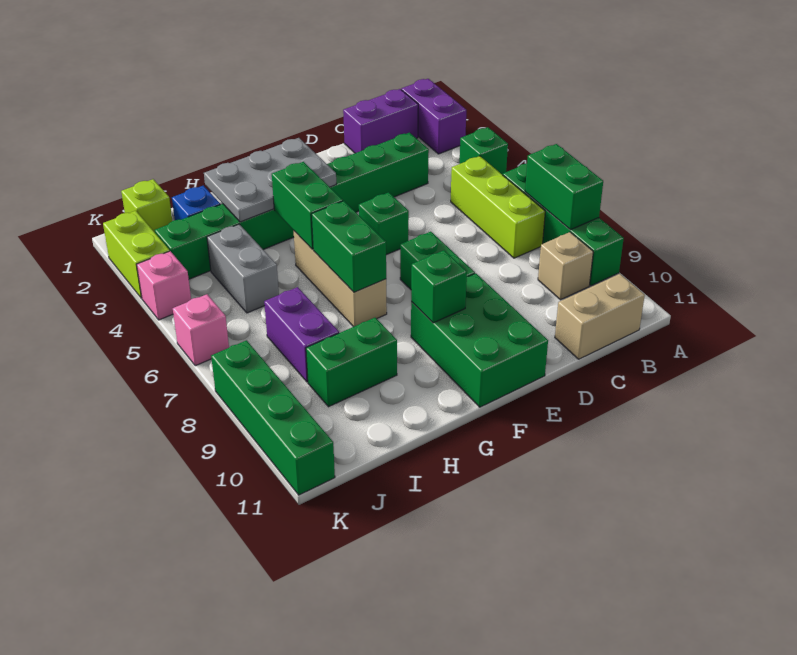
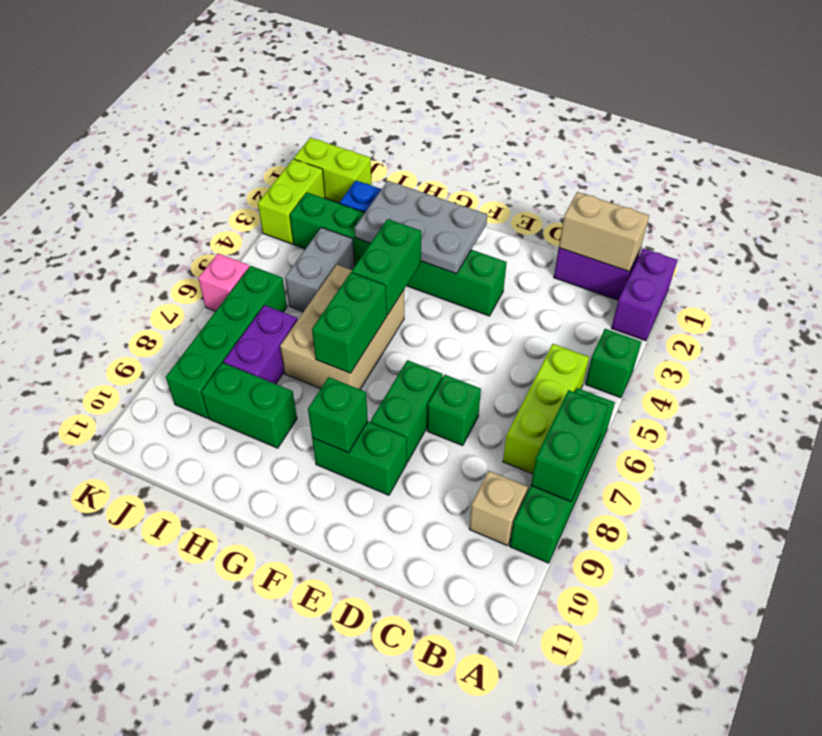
tan brick B11:C11 level 1 -> tan brick B1:C1 level 2
green brick C3:J3 level 1 -> green brick E3:J3 level 1
green brick E5 level 1 -> green brick D7 level 1
green brick E9:F11 level 1 -> green brick E9:F9 level 1
tan brick G5:G7 level 1 -> tan brick G5:H7 level 1
lime brick J1 level 1 -> lime brick J1:K1 level 1
pink brick K4 level 1 -> none
green brick K8:K11 level 1 -> green brick J6:J9 level 1

